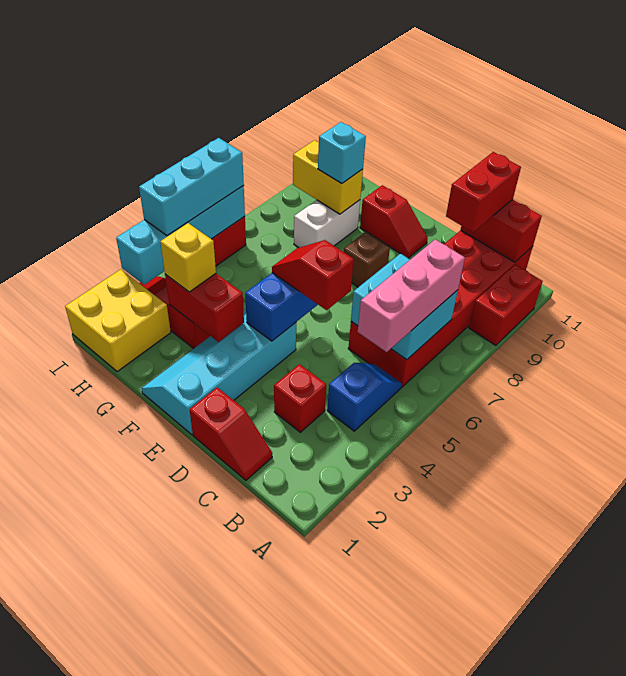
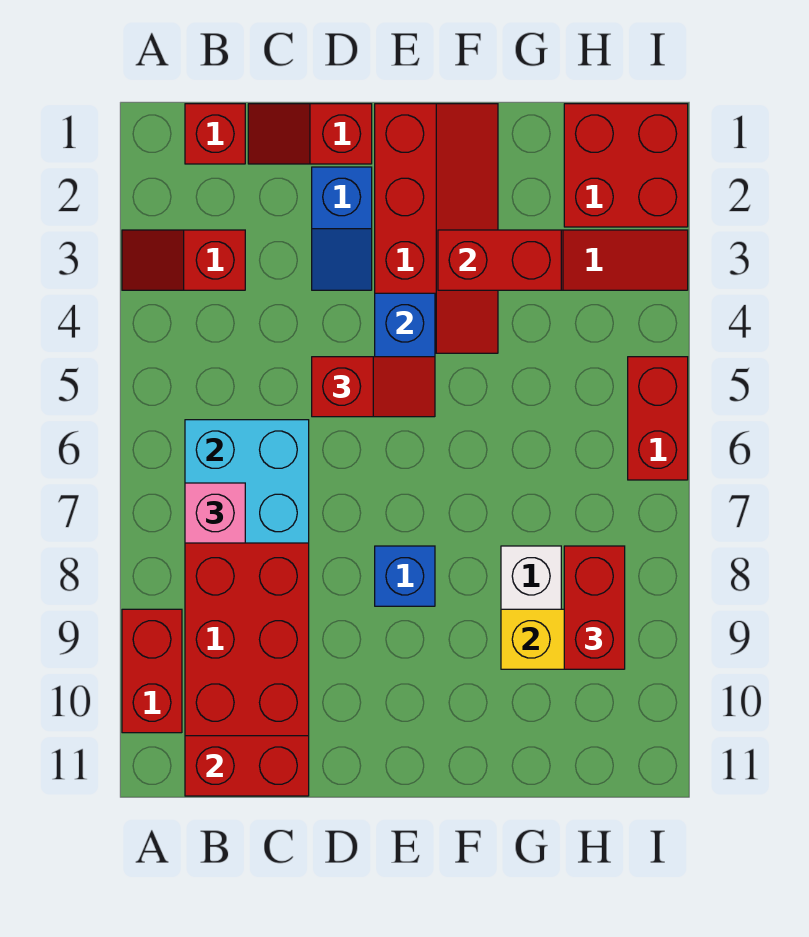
blue slope B4:B5 level 1 top 4 -> blue slope D2:D3 level 1 top 2
pink brick B5:B7 level 3 -> pink brick B7 level 3
red brick C3 level 1 -> red brick B1 level 1
red brick C10:C11 level 3 -> red brick H8:H9 level 3
cyan slope E1:F4 level 1 top E -> red slope E1:F4 level 1 top E
brown brick E8 level 1 -> blue brick E8 level 1
red slope E10:F10 level 1 top F -> red slope A3:B3 level 1 top B
yellow brick G3 level 3 -> none
cyan brick G9 level 3 -> none
yellow brick H1:I2 level 1 -> red brick H1:I2 level 1
cyan brick I3:I6 level 2 -> none
cyan brick I4:I6 level 3 -> none

